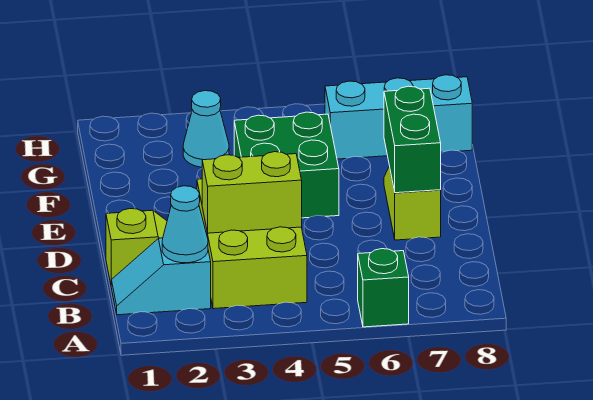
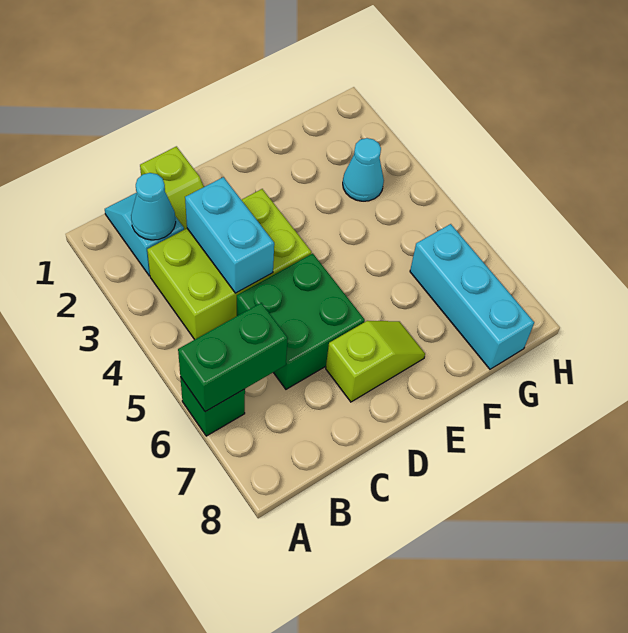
lime brick C3:C4 level 2 -> cyan brick C3:C4 level 2
green brick D7:E7 level 2 -> green brick A6:B6 level 2
green brick E4:F5 level 1 -> green brick C5:D6 level 1

